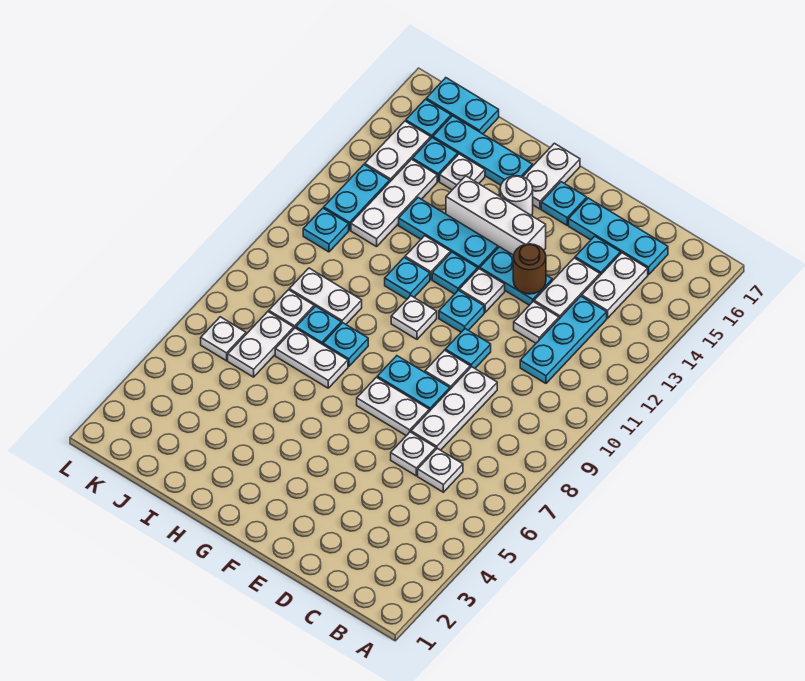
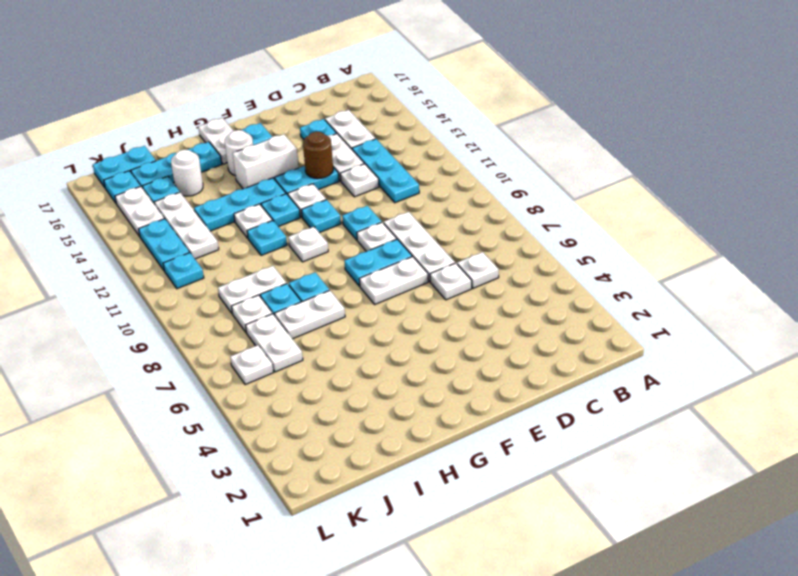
cyan plate C16:E16 level 1 -> none
white brick F14:H14 level 1 -> white brick F14:G14 level 1
white plate I15 level 1 -> white round brick I15 level 1

